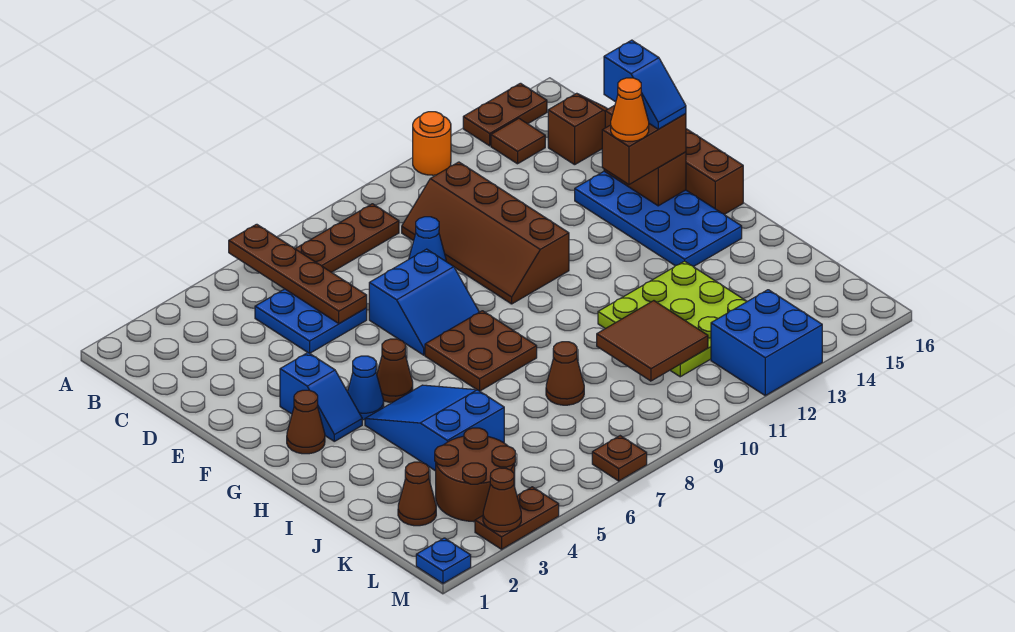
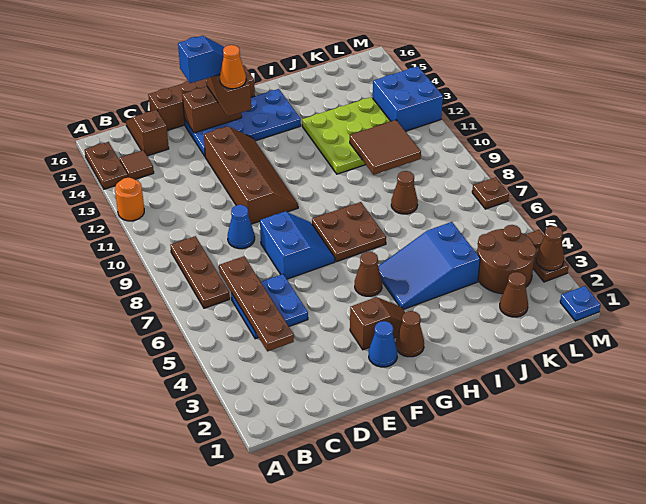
brown plate A6:D6 level 2 -> brown plate C4:C7 level 2
brown slope C10:F11 level 1 top 11 -> brown slope E10:F13 level 1 top E
blue slope F3:G3 level 1 top F -> brown slope F3:G3 level 1 top F
blue cone G4 level 1 -> blue cone F2 level 1

